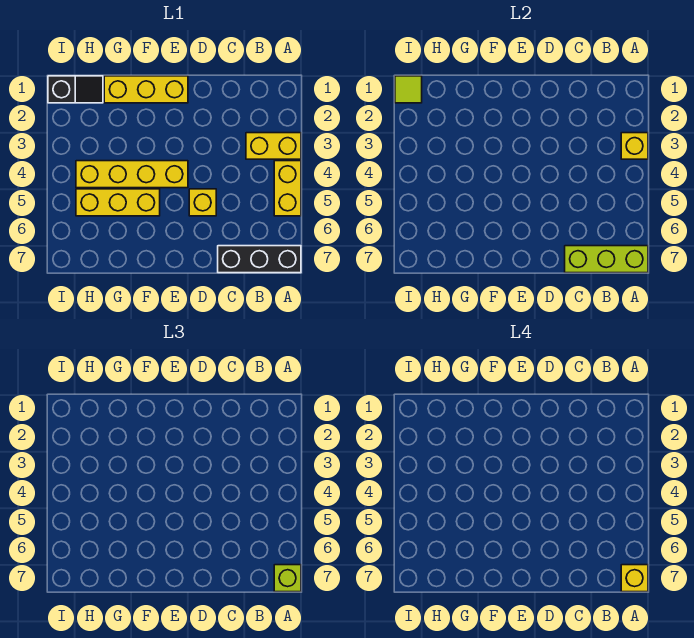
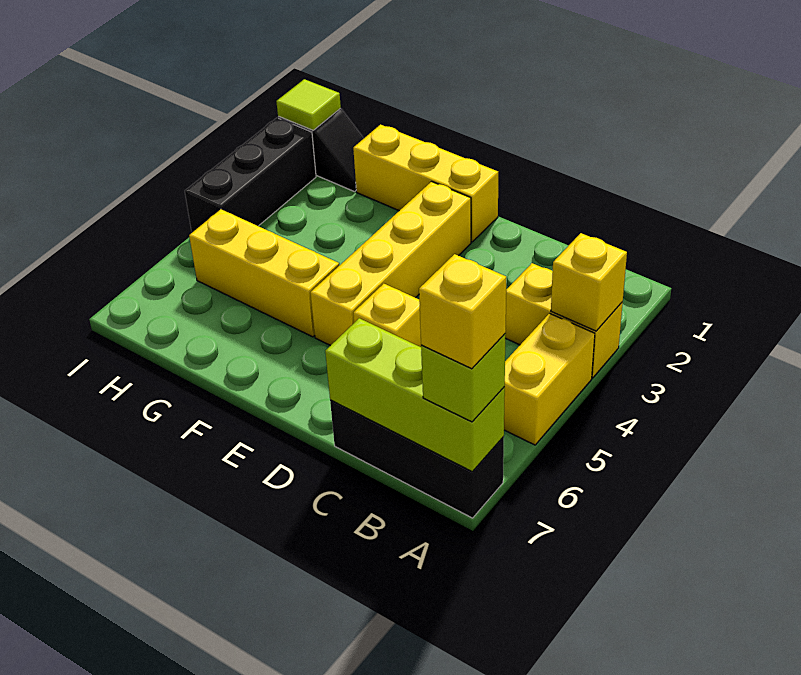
yellow brick E4:H4 level 1 -> yellow brick E2:E5 level 1
none -> black brick I2:I4 level 1

